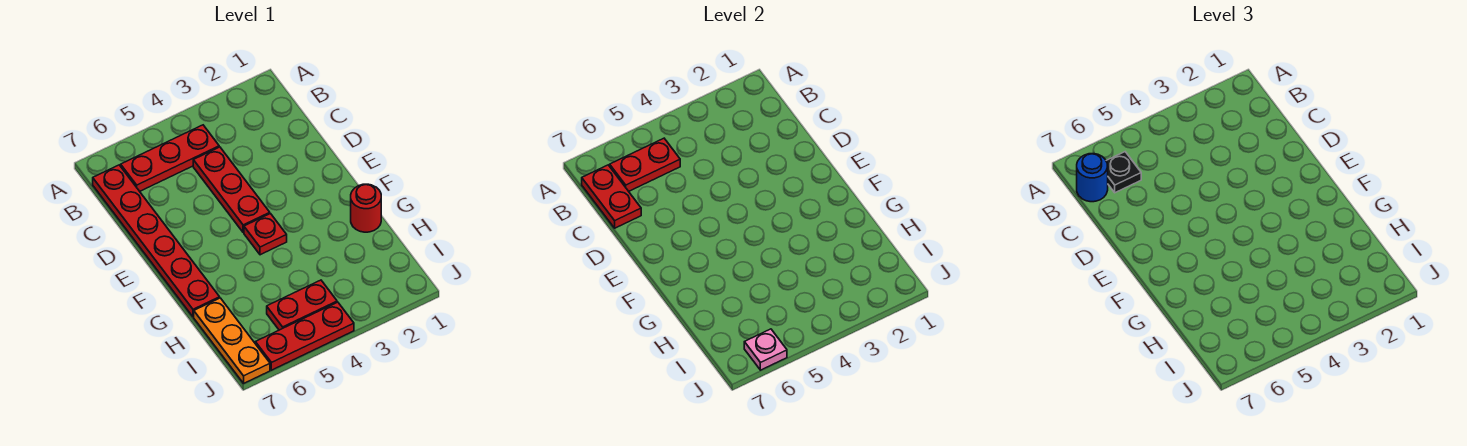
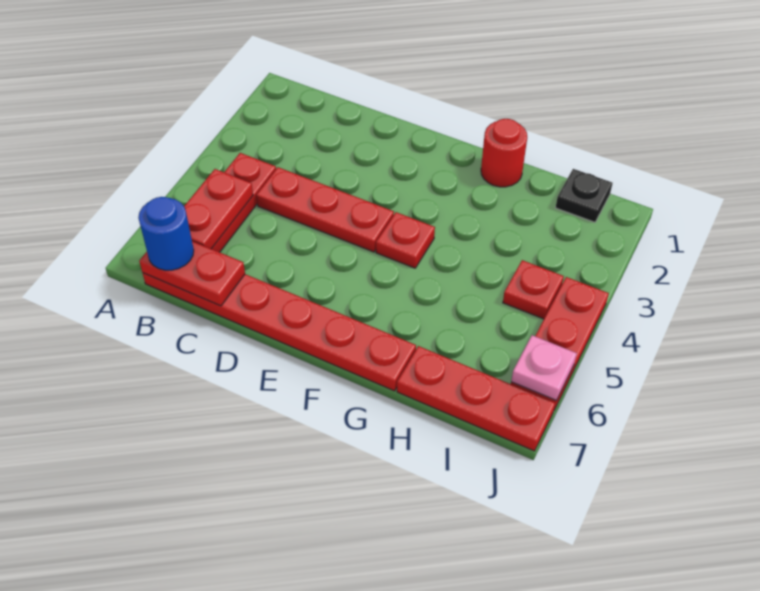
black plate B6 level 3 -> black plate I1 level 1
orange plate H7:J7 level 1 -> red plate H7:J7 level 1
red plate I4:I5 level 1 -> red plate I4 level 1

